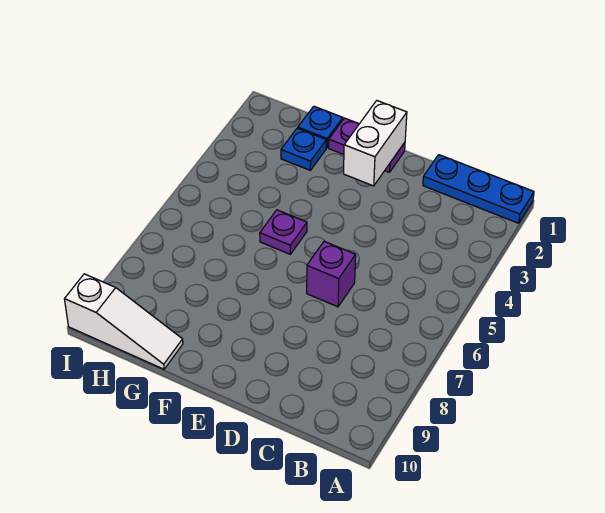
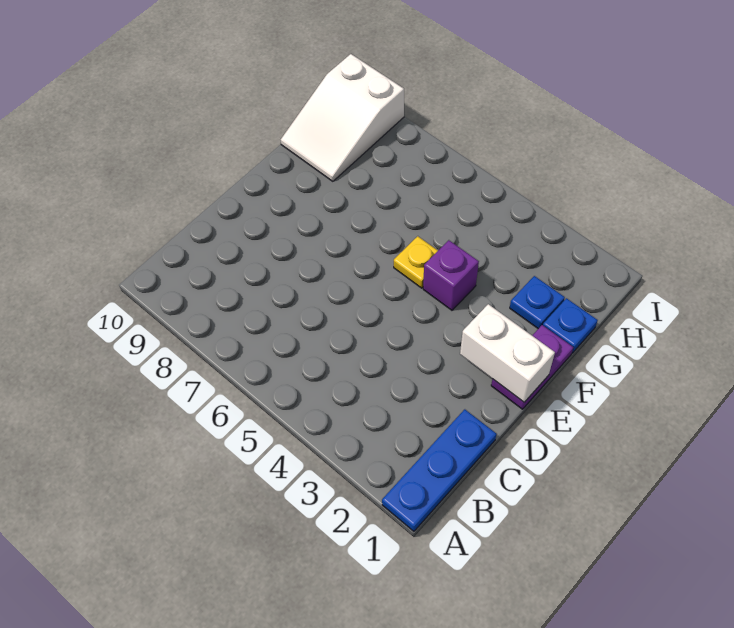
purple brick D6 level 1 -> purple brick F4 level 1
purple plate F5 level 1 -> yellow plate F5 level 1
white slope G10:I10 level 1 top I -> white slope G9:I10 level 1 top I

